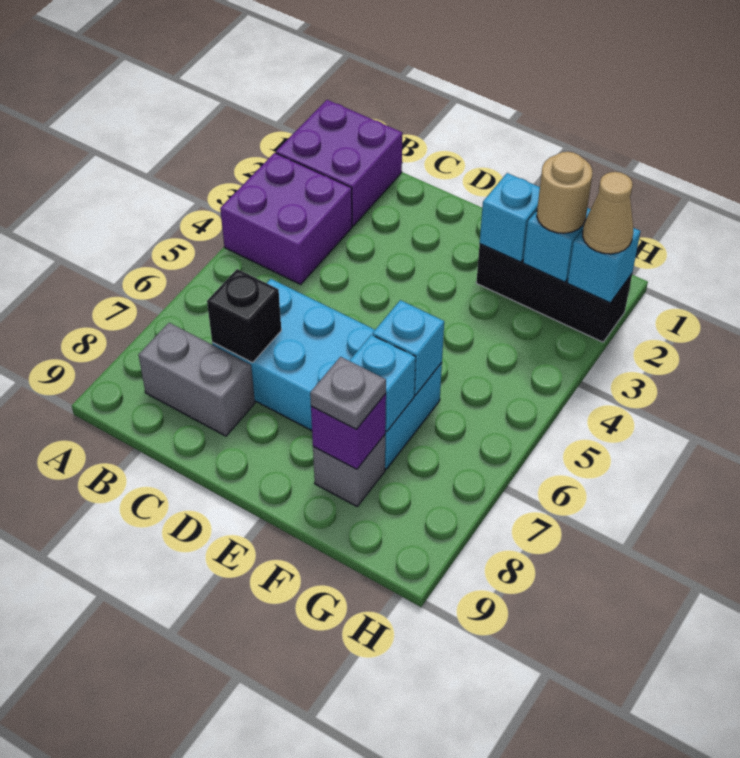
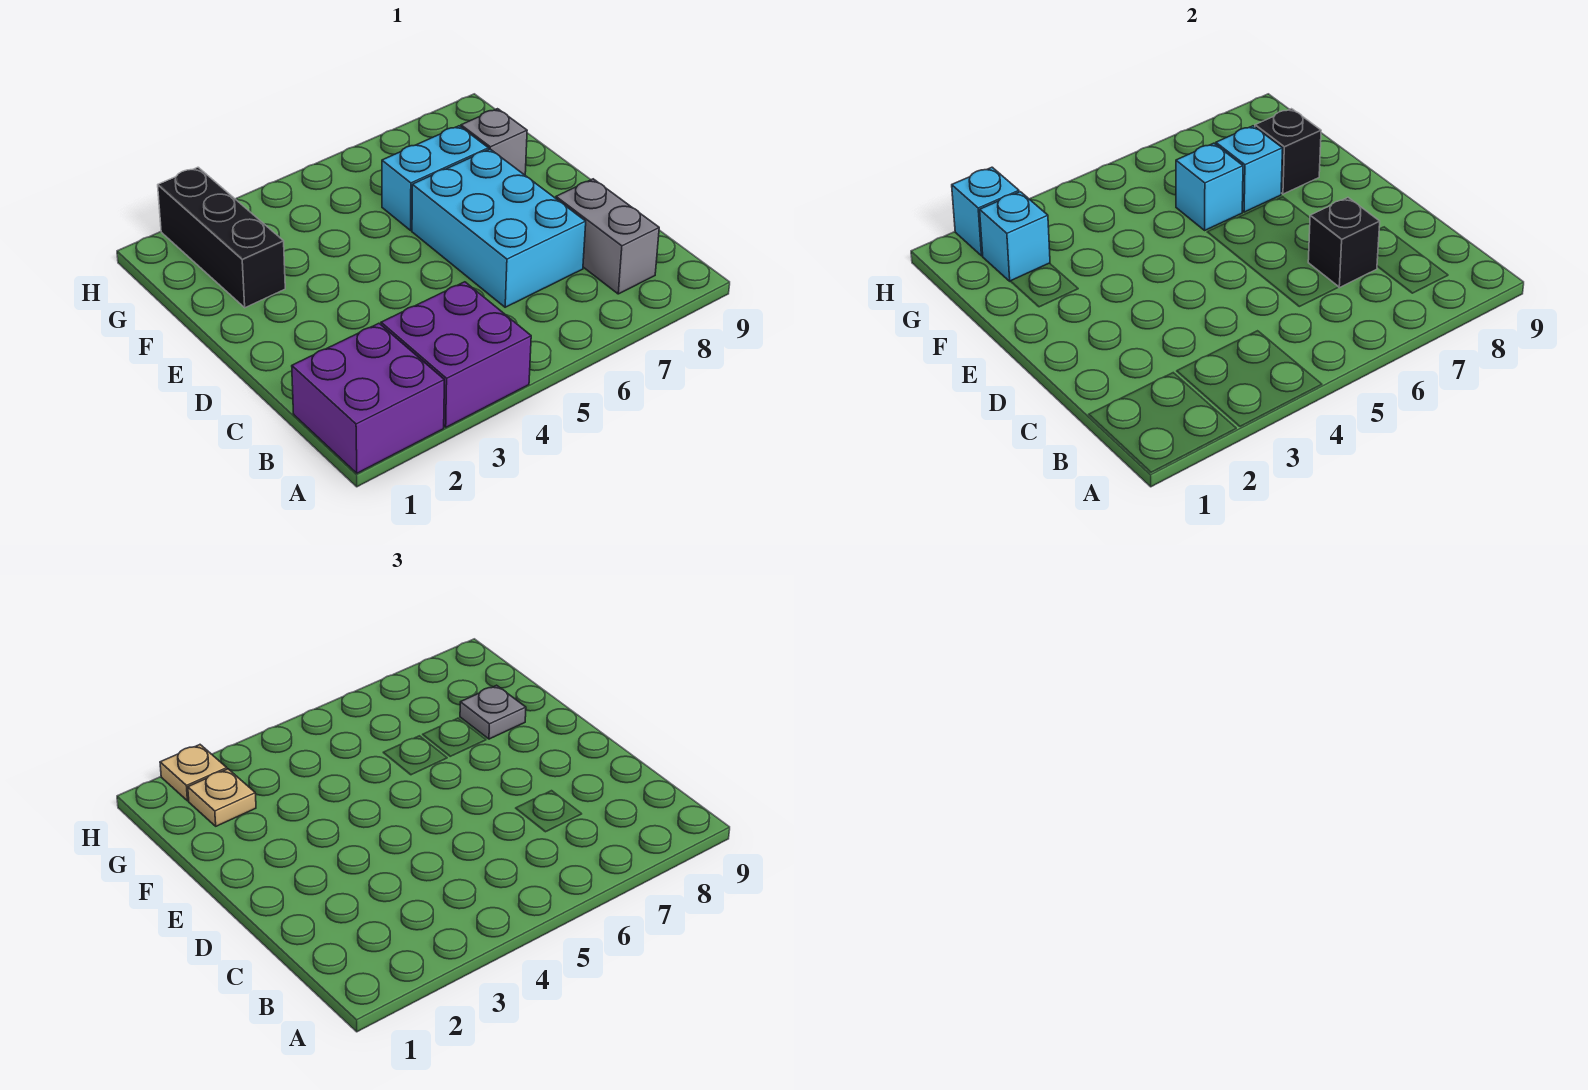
cyan brick F2 level 2 -> none
purple brick F8 level 2 -> black brick F8 level 2
tan round brick G2 level 3 -> tan plate G2 level 3
tan cone H2 level 3 -> tan plate H2 level 3

